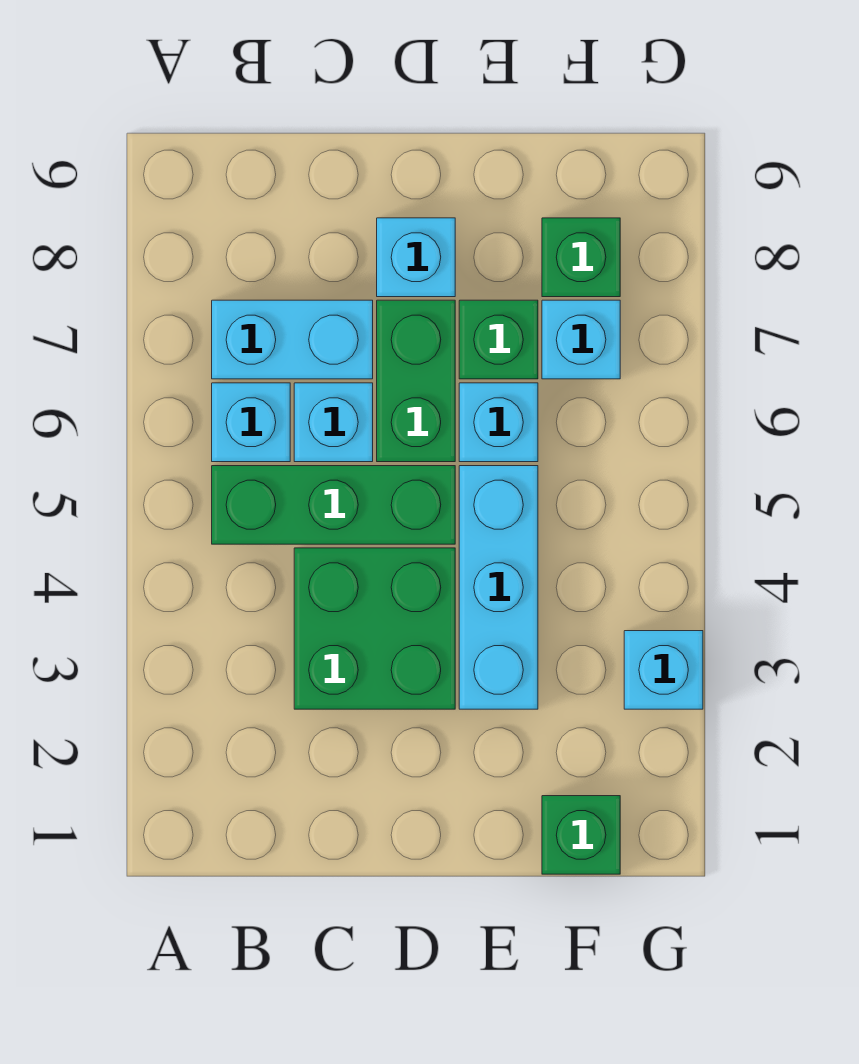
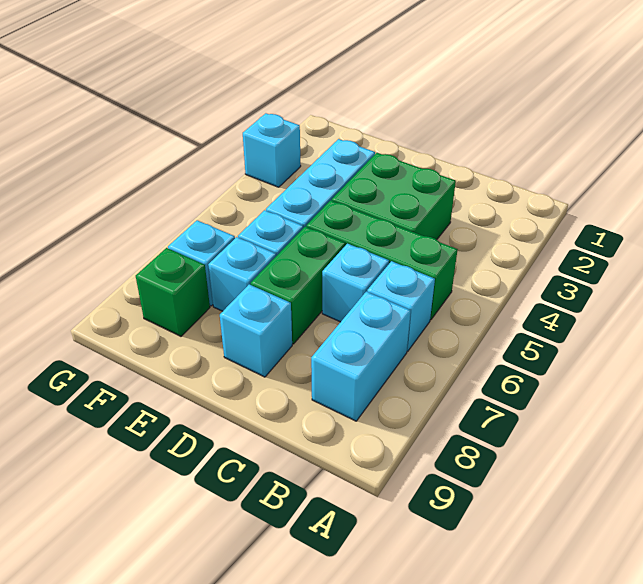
cyan brick B7:C7 level 1 -> cyan brick B7:B8 level 1
green brick E7 level 1 -> cyan brick E7 level 1
green brick F1 level 1 -> none

